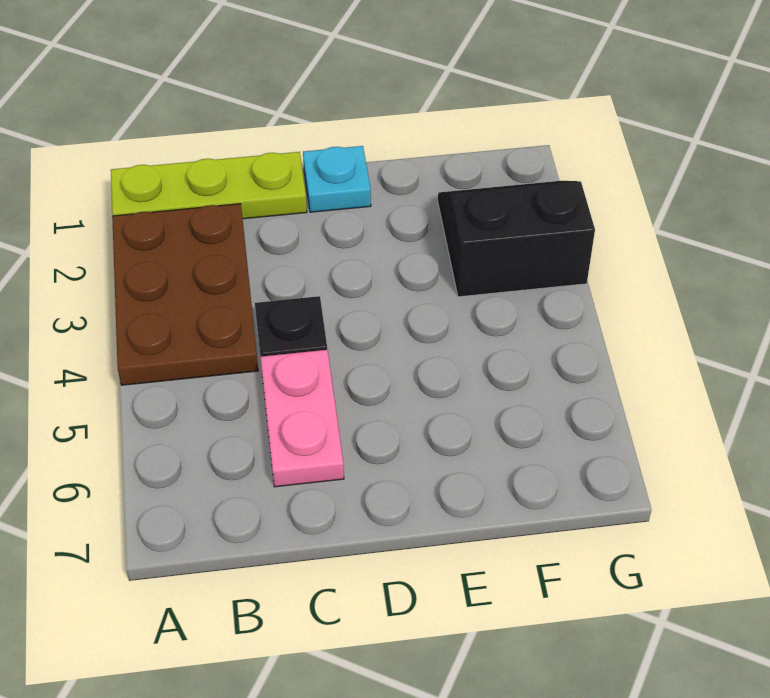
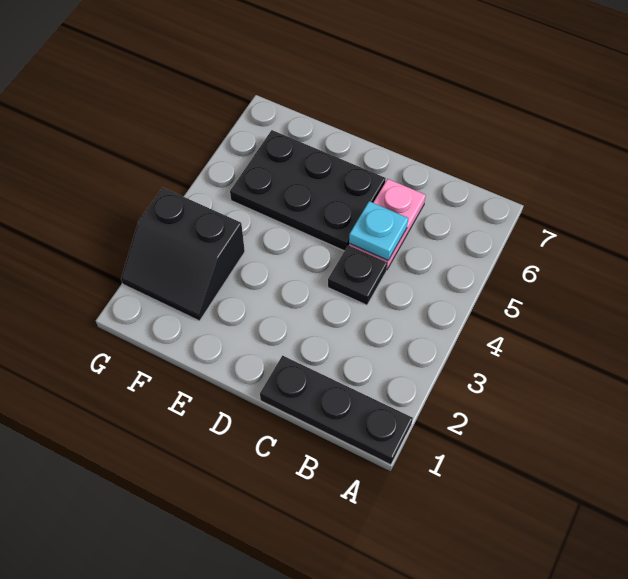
lime plate A1:C1 level 1 -> black plate A1:C1 level 1
brown plate A2:B4 level 1 -> none
cyan plate D1 level 1 -> cyan plate C5 level 2
none -> black plate D5:F6 level 1

